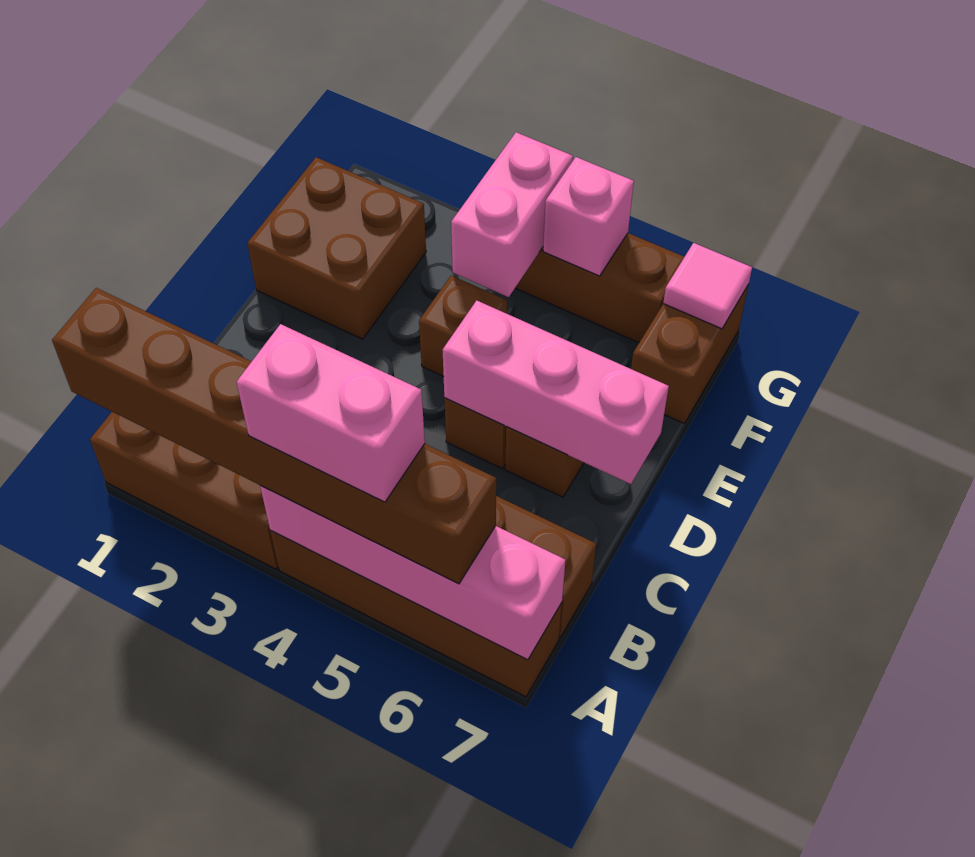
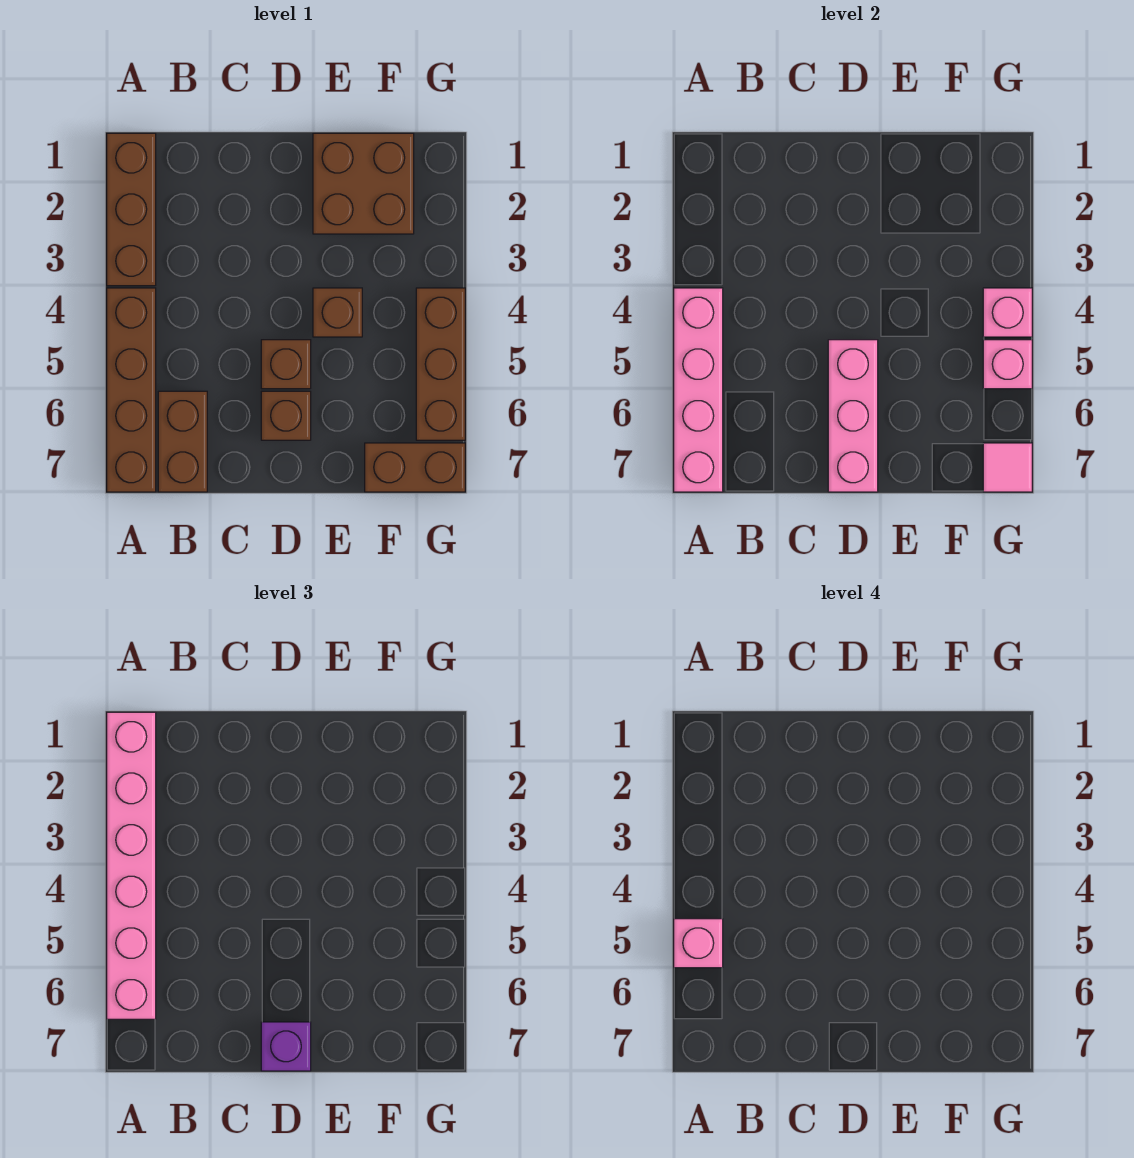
brown brick A1:A6 level 3 -> pink brick A1:A6 level 3
pink brick A4:A5 level 4 -> pink brick A5 level 4
none -> purple brick D7 level 3
pink brick F4:G4 level 2 -> pink brick G4 level 2

